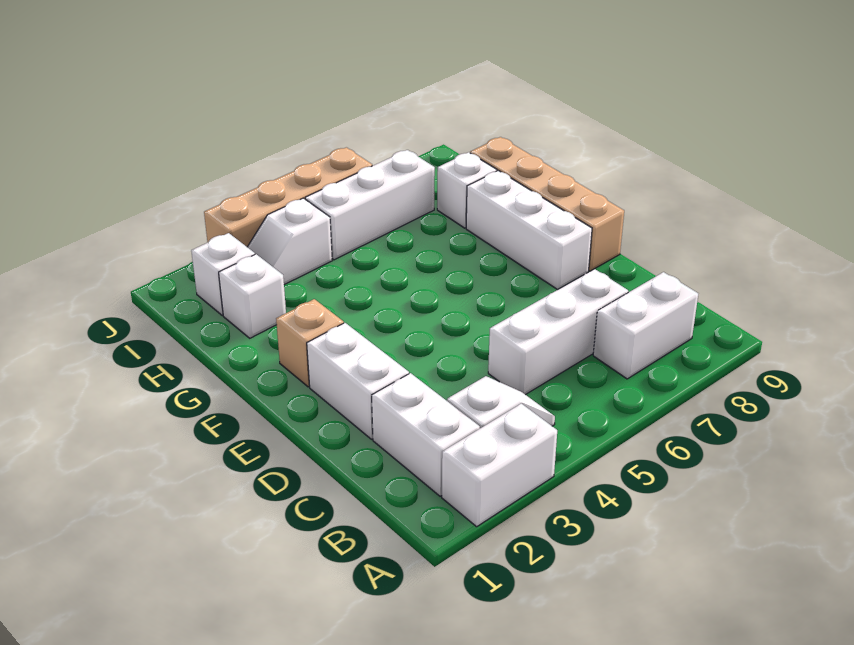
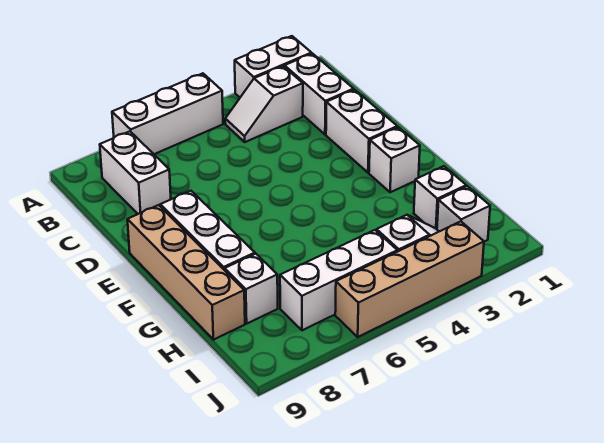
white brick B7:B8 level 1 -> white brick B8:C8 level 1
white brick C5:C7 level 1 -> white brick A5:A7 level 1
tan brick F2 level 1 -> white brick F2 level 1

